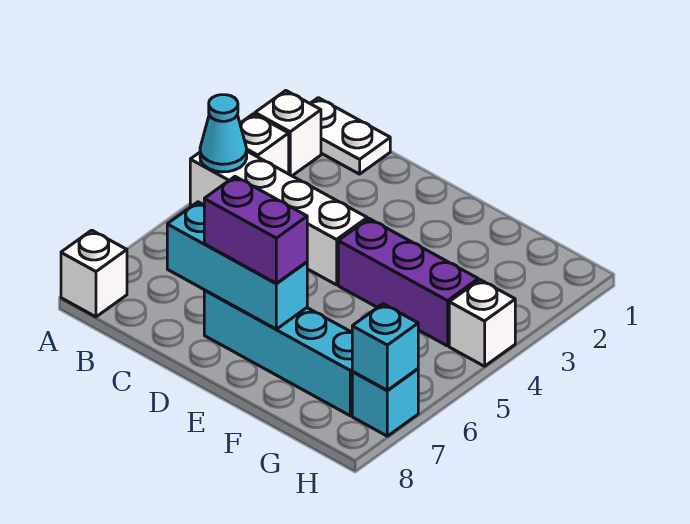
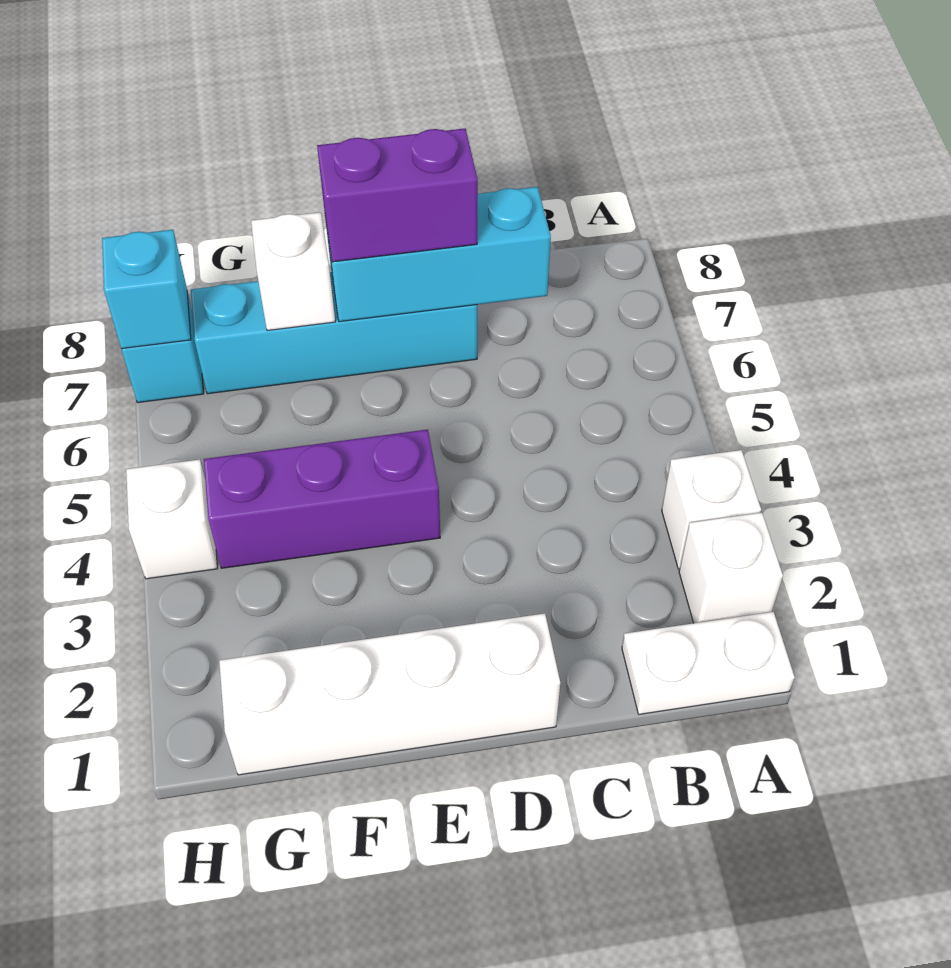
white brick A4:D4 level 1 -> white brick D1:G1 level 1
cyan cone A4 level 2 -> none
white brick A8 level 1 -> white brick F7 level 2

